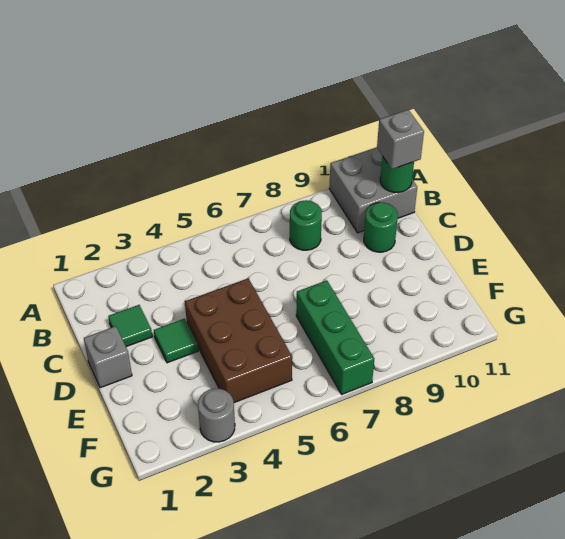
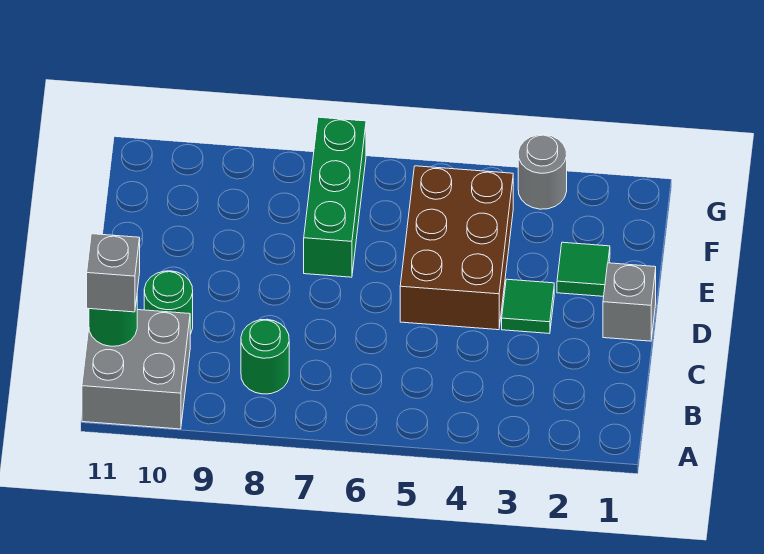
green tile C2 level 1 -> green tile E2 level 1

